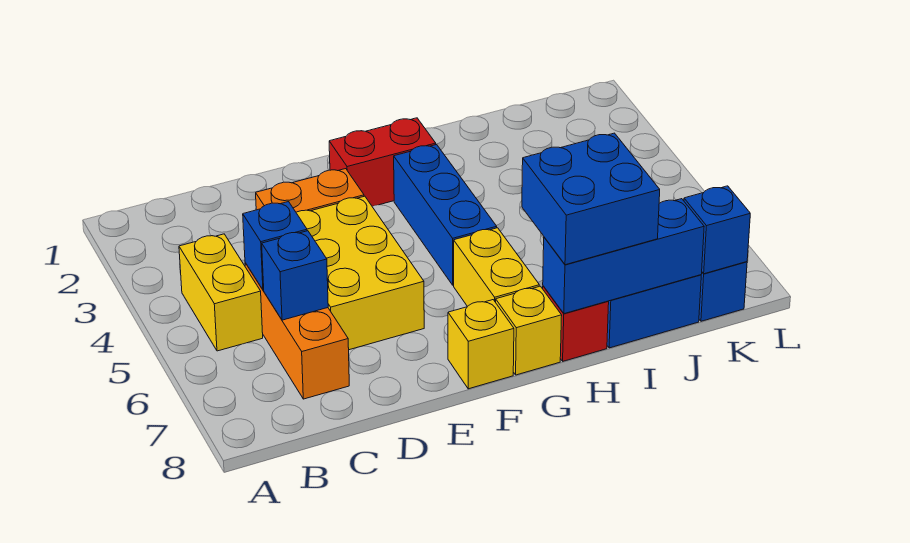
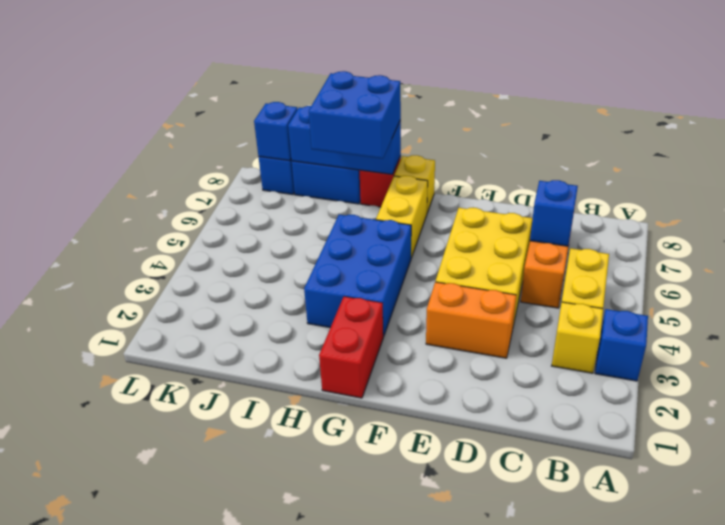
blue brick C5 level 2 -> blue brick A3 level 1
red brick F2:G2 level 1 -> red brick G1:G2 level 1
yellow brick F8 level 1 -> yellow brick B3 level 1
blue brick G3:G5 level 1 -> blue brick G3:H5 level 1

